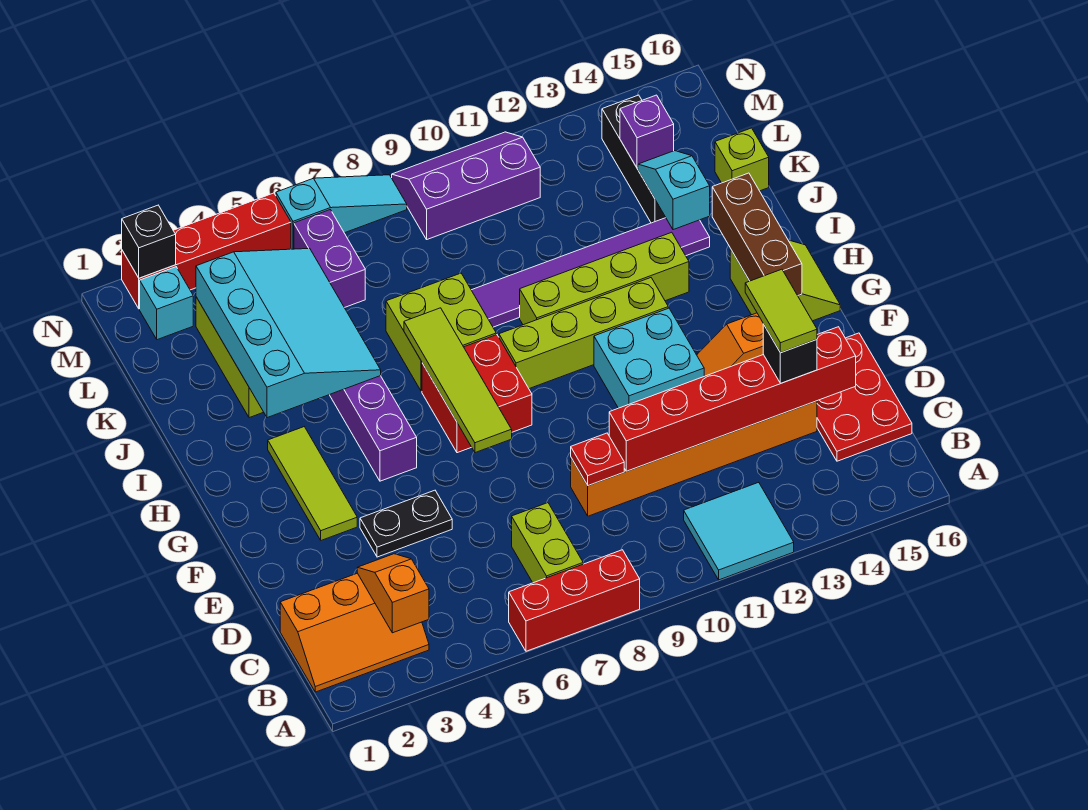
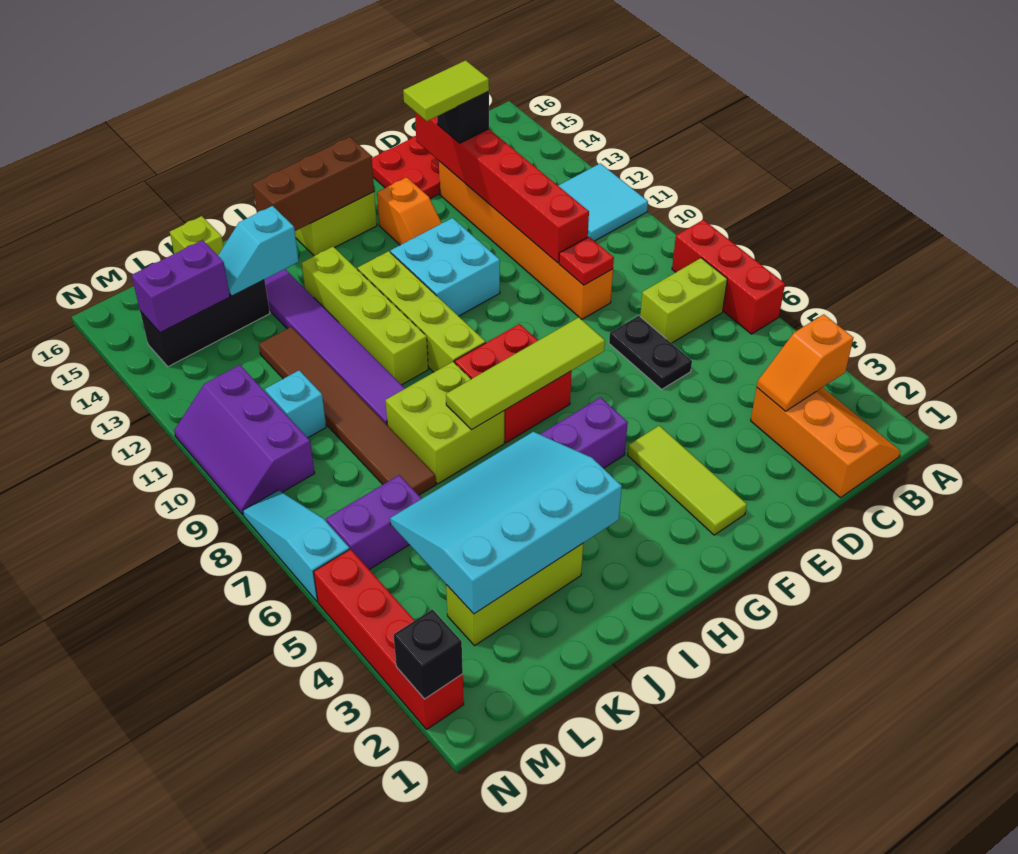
black plate E4:E5 level 1 -> black plate D6:D7 level 1
lime tile F3:H3 level 1 -> lime tile F2:F4 level 1
none -> brown tile K7:K12 level 1
purple brick L14 level 2 -> purple brick L14:M14 level 2
cyan brick M2 level 1 -> cyan brick L10 level 1

